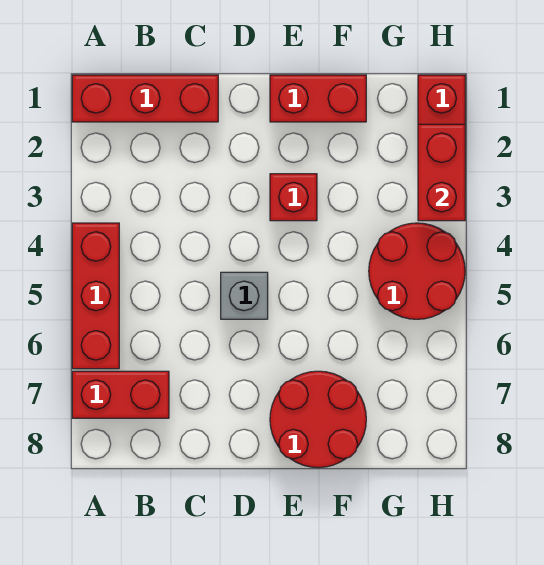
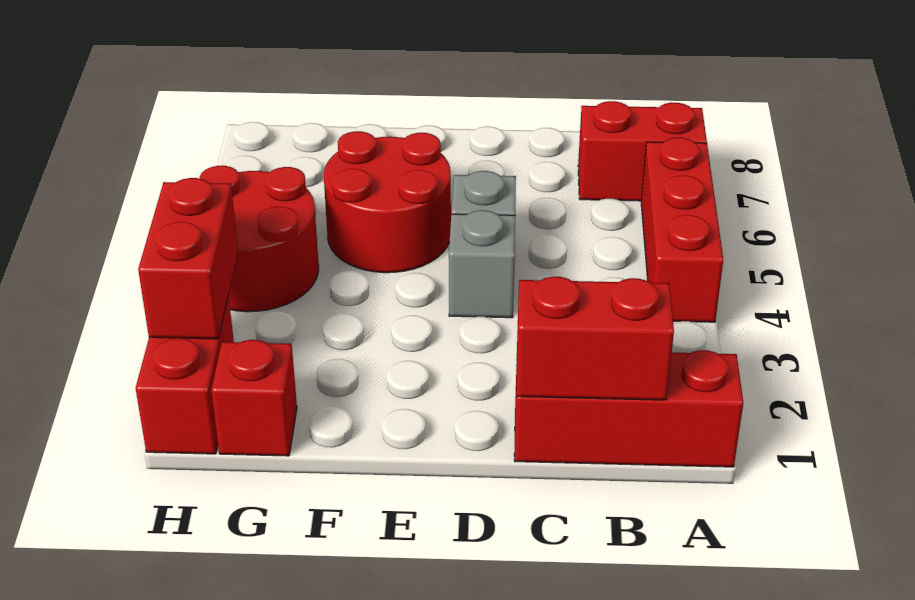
none -> grey brick D4 level 1
red brick E1:F1 level 1 -> red brick B1:C1 level 2
red brick E3 level 1 -> red brick G1 level 1
red round brick E7:F8 level 1 -> red round brick E5:F6 level 1

